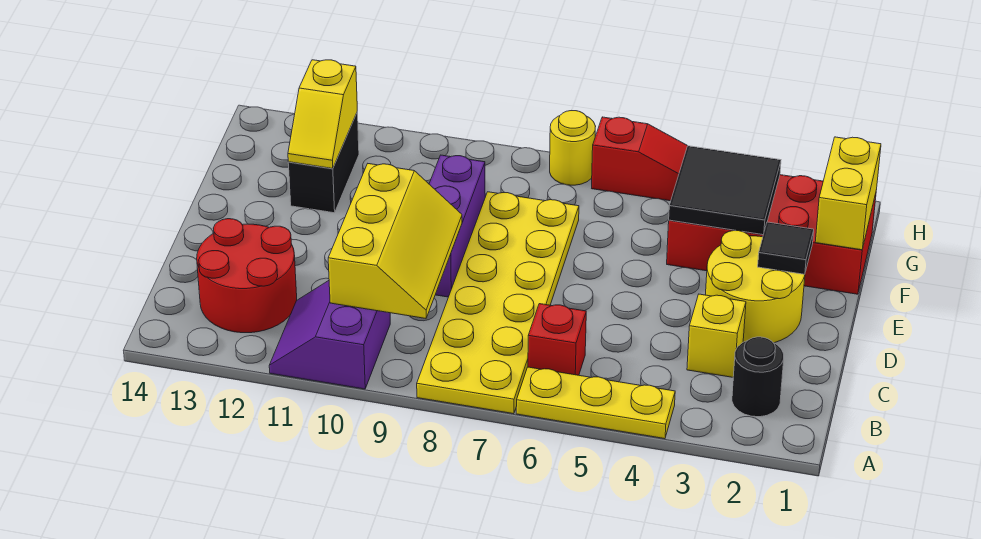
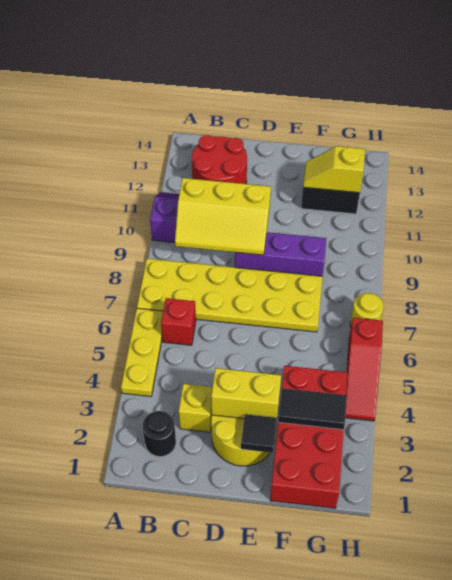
yellow brick F1:G1 level 2 -> yellow brick D3:E3 level 2
black tile F3:G4 level 2 -> black tile F3:G3 level 2

